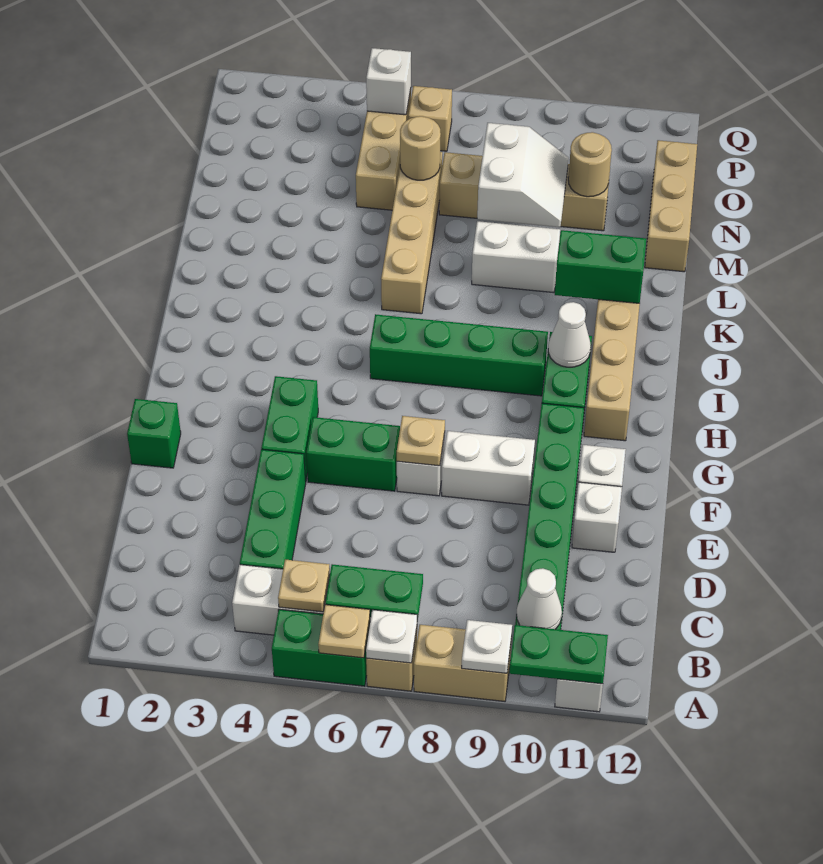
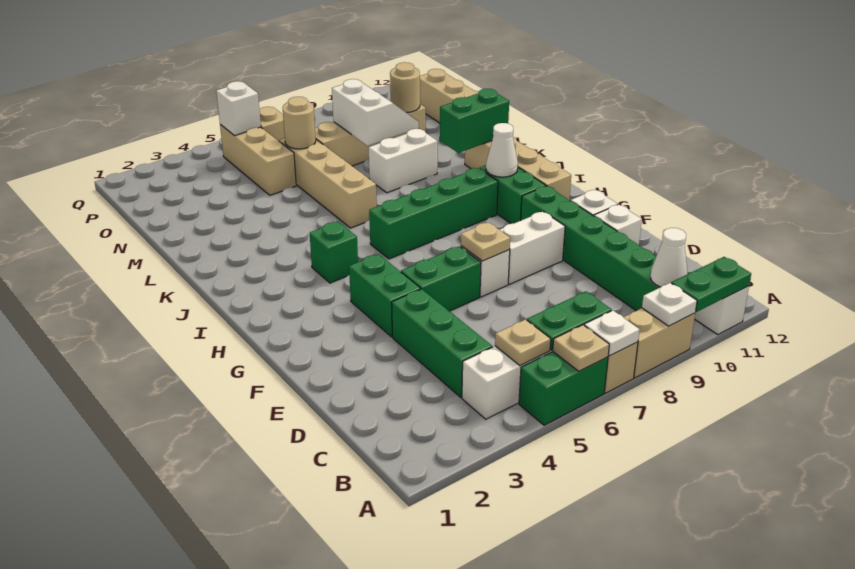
green brick F1 level 1 -> green brick I4 level 1

